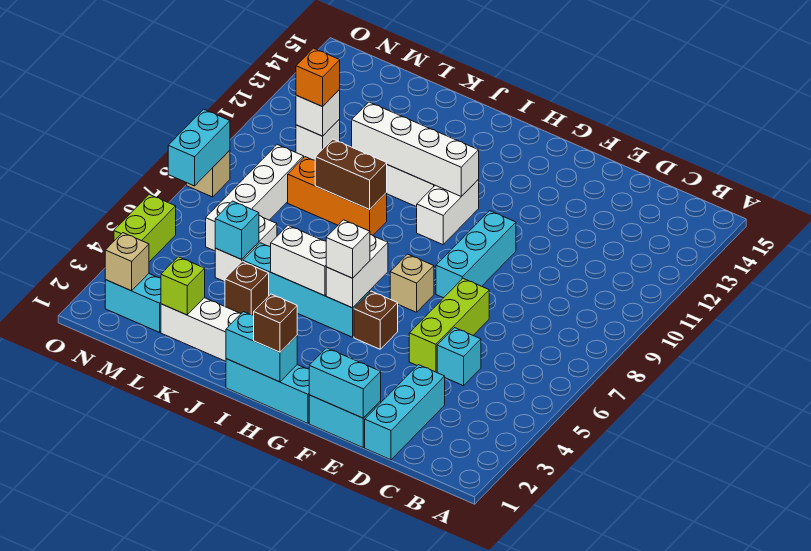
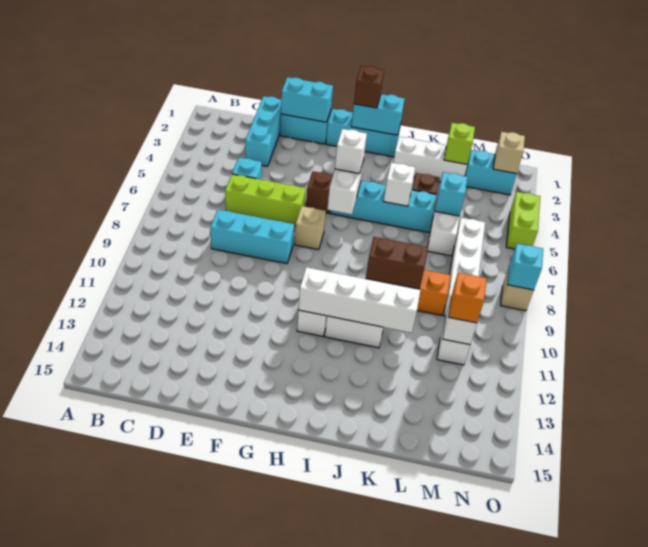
lime brick E5:E7 level 1 -> lime brick D6:F6 level 1
cyan brick F8:F10 level 1 -> cyan brick D8:F8 level 1
white brick I5:J5 level 2 -> white brick J5 level 2
cyan brick O7:O8 level 2 -> cyan brick O8 level 2

